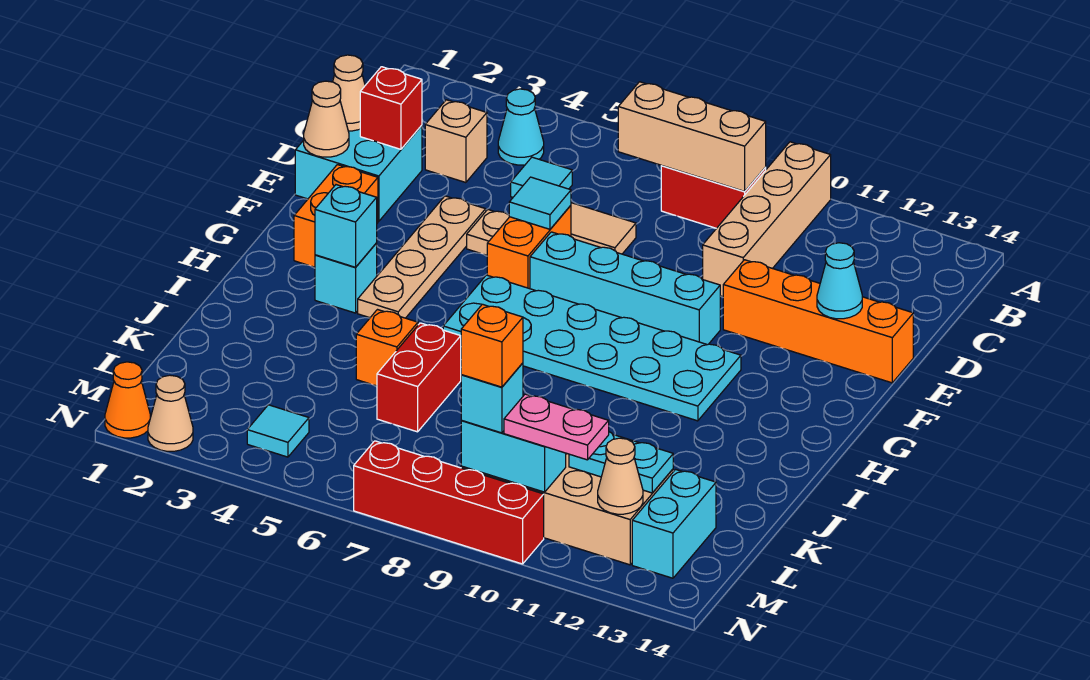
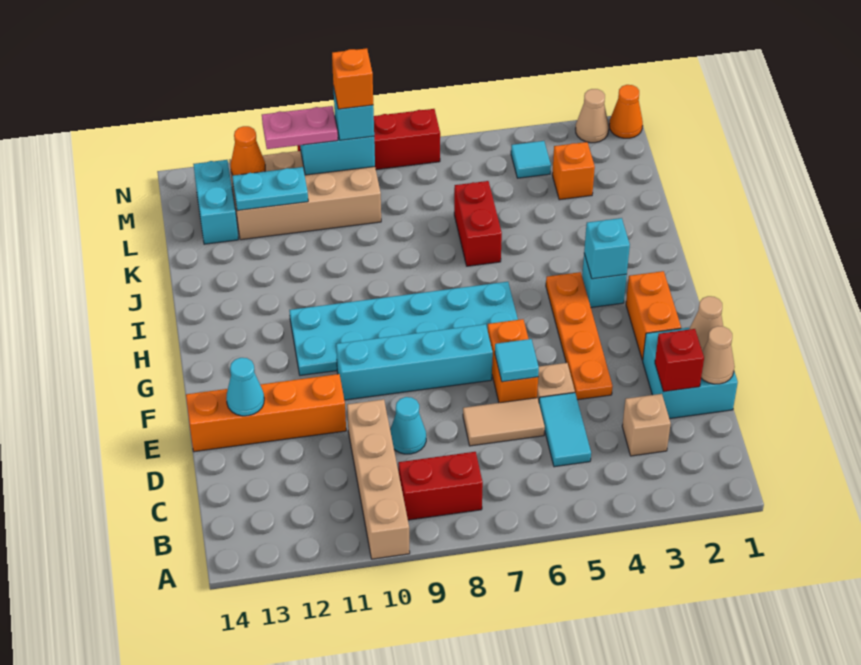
cyan cone B4 level 1 -> cyan cone D9 level 1
tan brick B7:B9 level 2 -> none
cyan tile C5 level 1 -> cyan tile C5:D5 level 1
tan plate E4:H4 level 1 -> orange plate E4:H4 level 1
orange brick J5 level 1 -> orange brick L3 level 1
tan cone M12 level 2 -> orange cone M12 level 2

